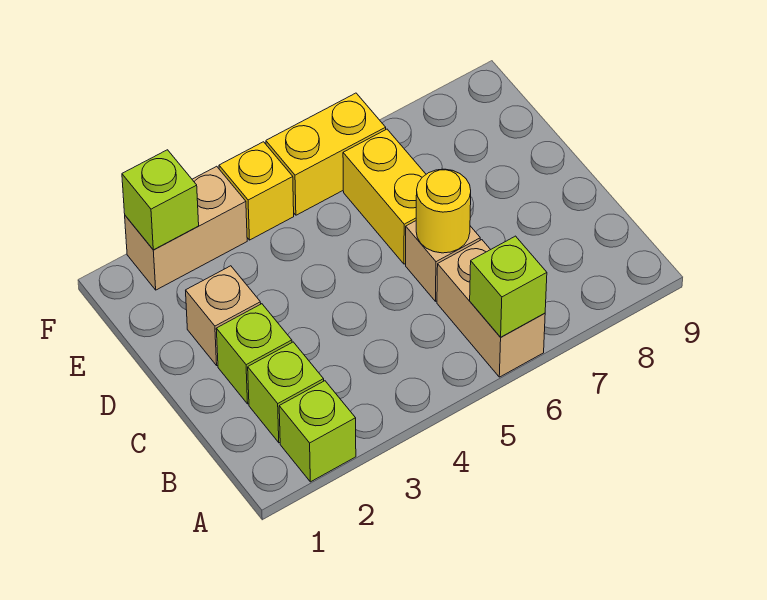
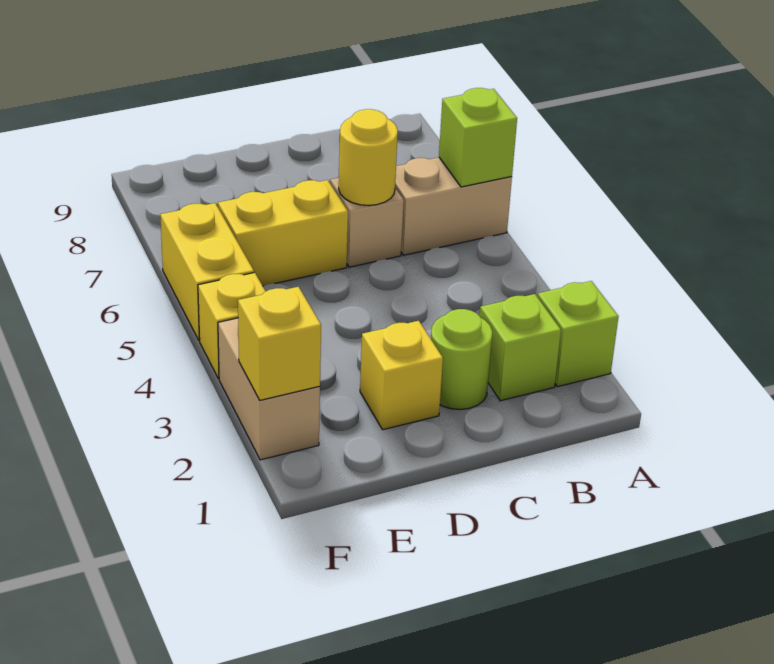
lime brick C2 level 1 -> lime round brick C2 level 1
tan brick D2 level 1 -> yellow brick D2 level 1
lime brick F2 level 2 -> yellow brick F2 level 2

